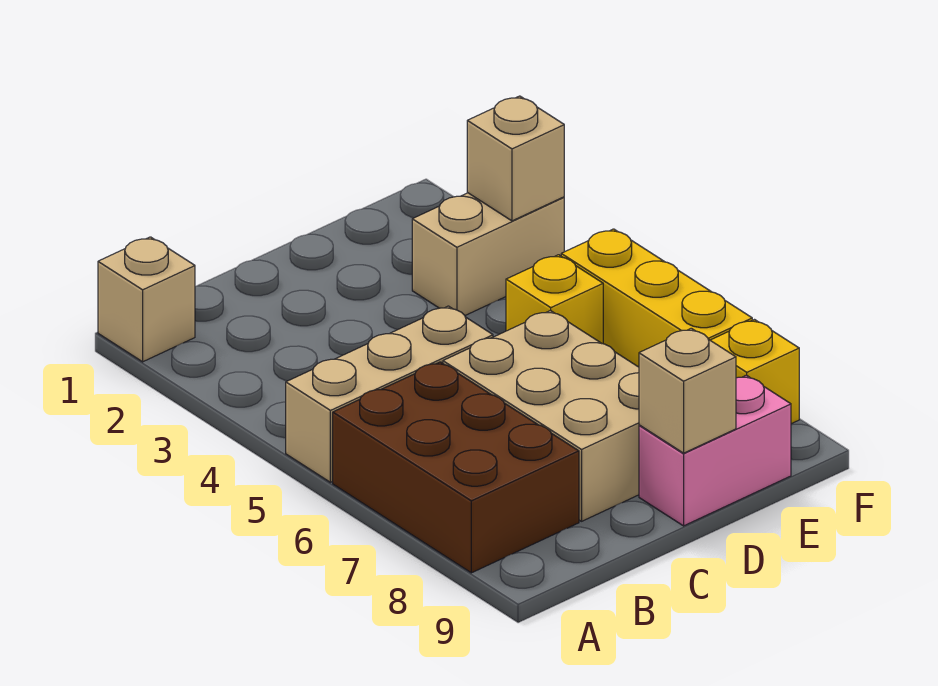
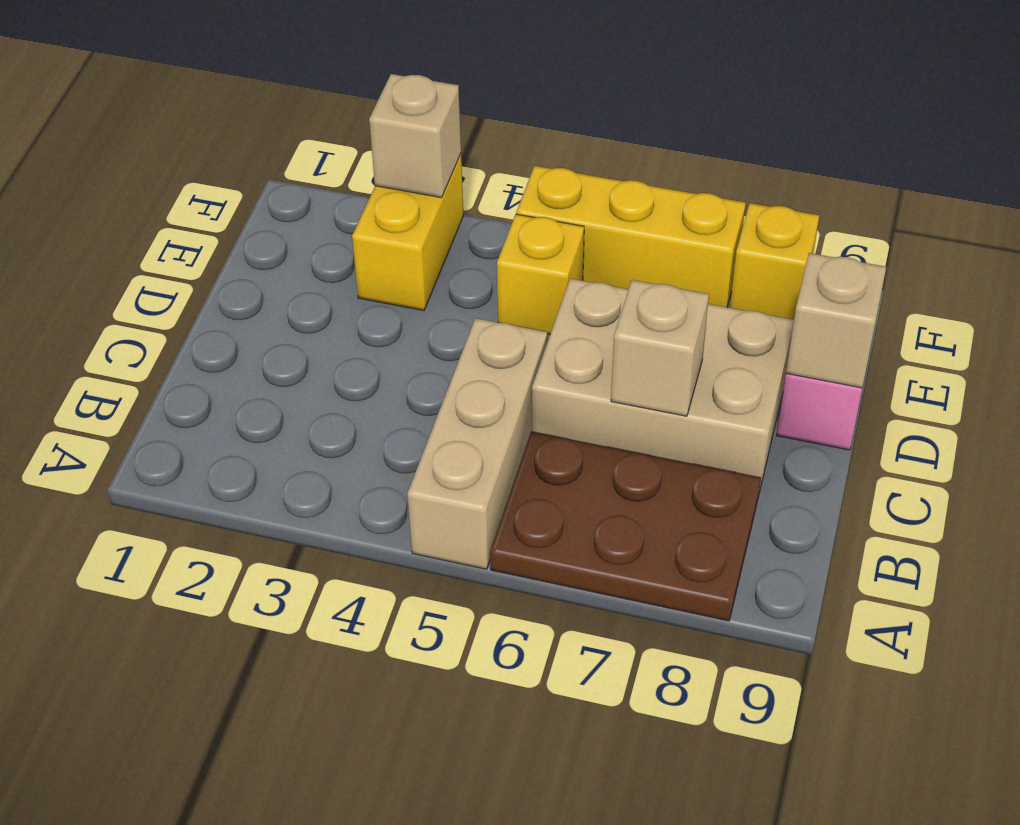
tan brick A1 level 1 -> tan brick C7 level 2
brown brick A6:B8 level 1 -> brown plate A6:B8 level 1
tan brick E3:F3 level 1 -> yellow brick E3:F3 level 1

